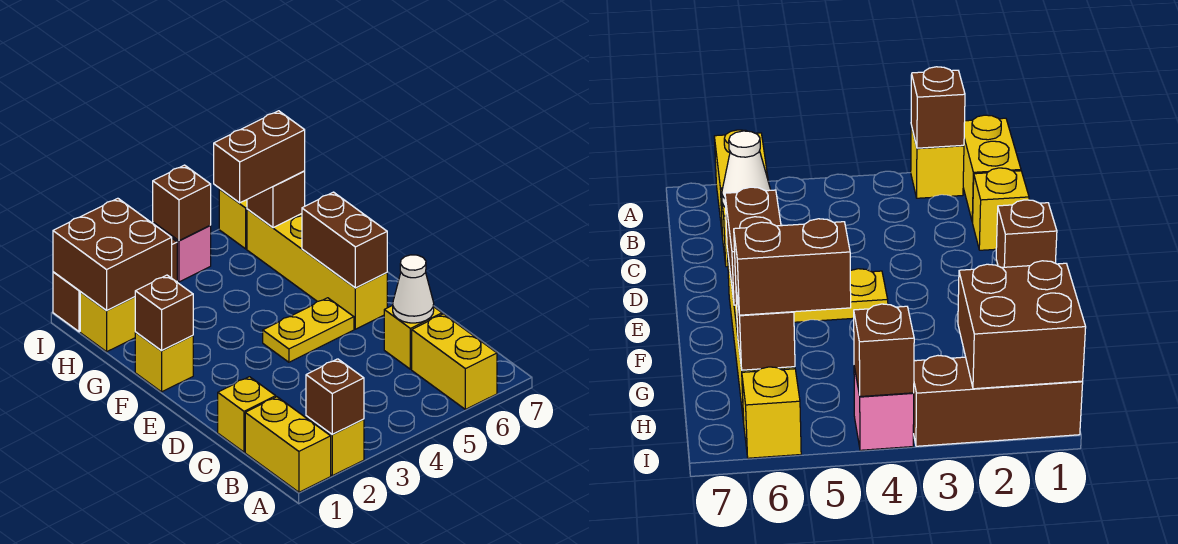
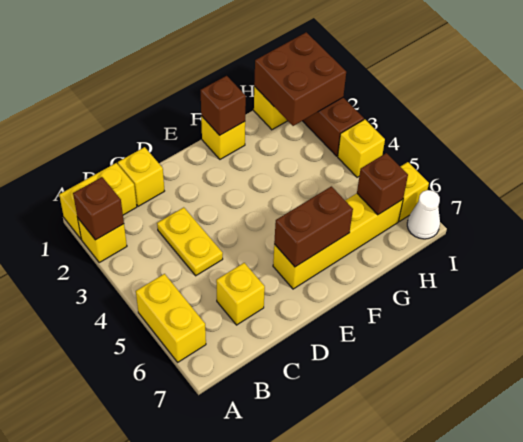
yellow brick A6:B6 level 1 -> yellow brick A5:A6 level 1
white cone C6 level 2 -> white cone I7 level 1
yellow plate E4:E5 level 1 -> yellow plate C3:C4 level 1
brown brick H5:H6 level 3 -> none
pink brick I4 level 1 -> yellow brick I4 level 1
brown brick I4 level 2 -> none

